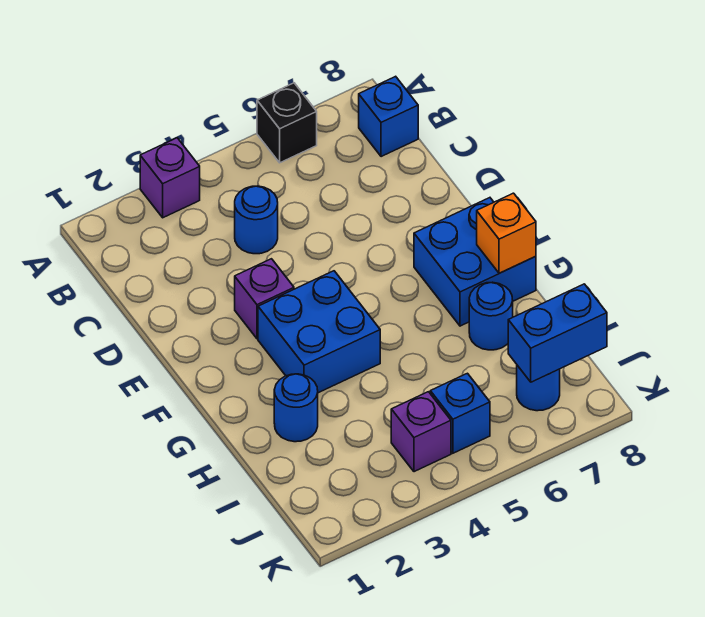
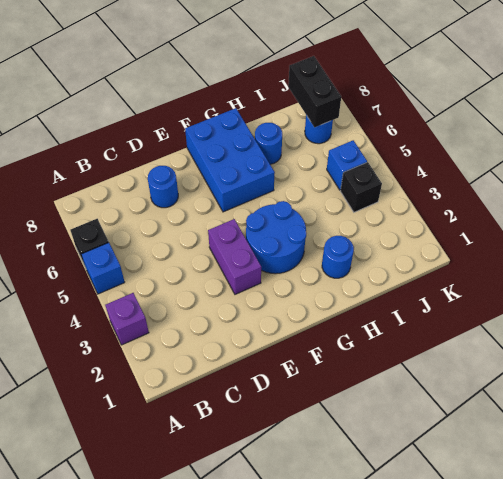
blue brick B8 level 1 -> blue brick A5 level 1
blue round brick C4 level 1 -> blue round brick D7 level 1
purple brick E3 level 1 -> purple brick E3:E4 level 1
blue brick F3:G4 level 1 -> blue round brick F3:G4 level 1
blue brick F7:G8 level 1 -> blue brick F6:G8 level 1
orange brick G8 level 2 -> none
purple brick J4 level 1 -> black brick J4 level 1
blue brick J7:J8 level 2 -> black brick J7:J8 level 2

